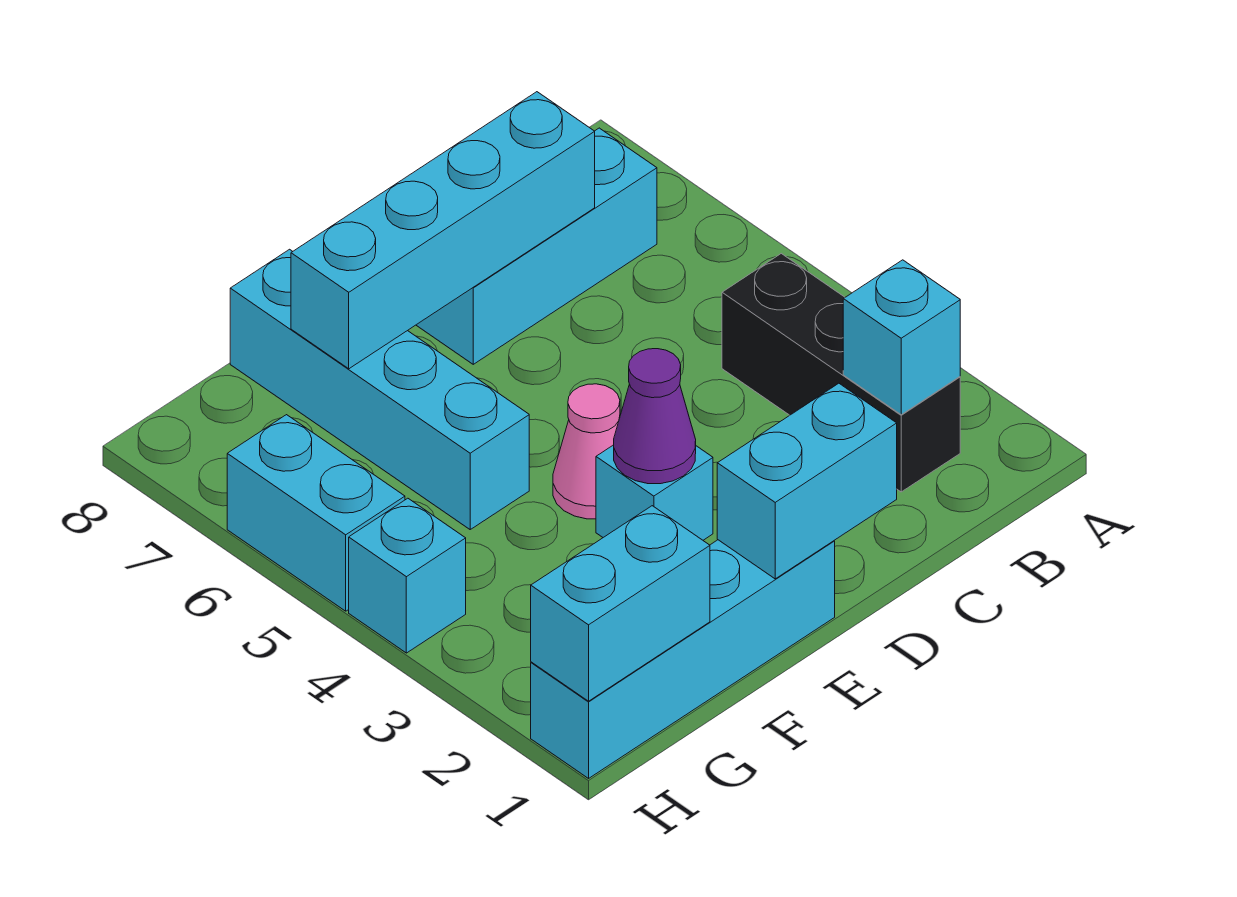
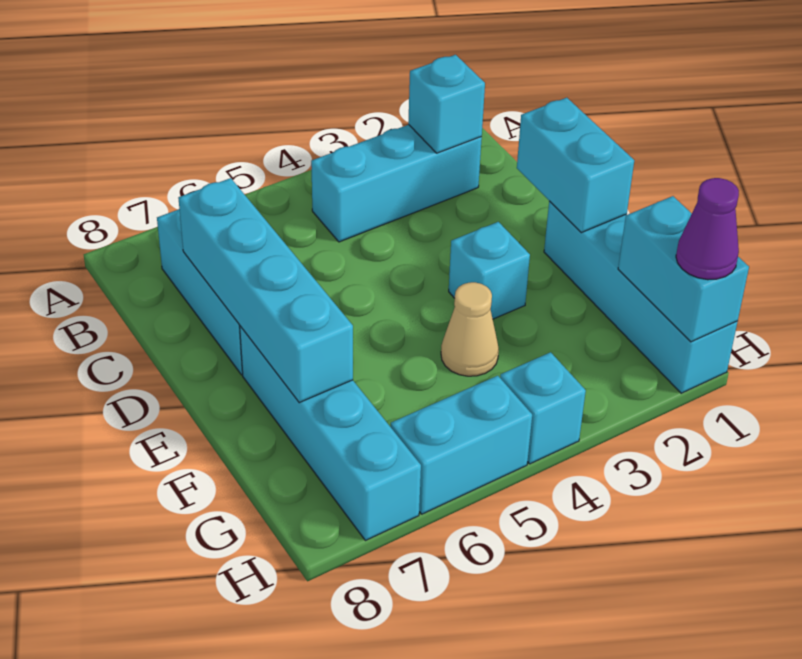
black brick B2:B4 level 1 -> cyan brick B2:B4 level 1
purple cone E3 level 2 -> purple cone H1 level 3
pink cone E4 level 1 -> none
none -> tan cone F4 level 1
cyan brick F5:F8 level 1 -> cyan brick E7:H7 level 1

